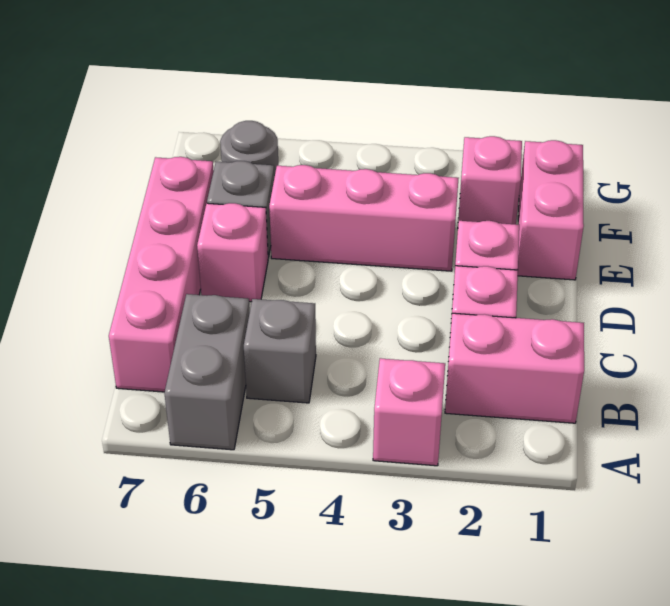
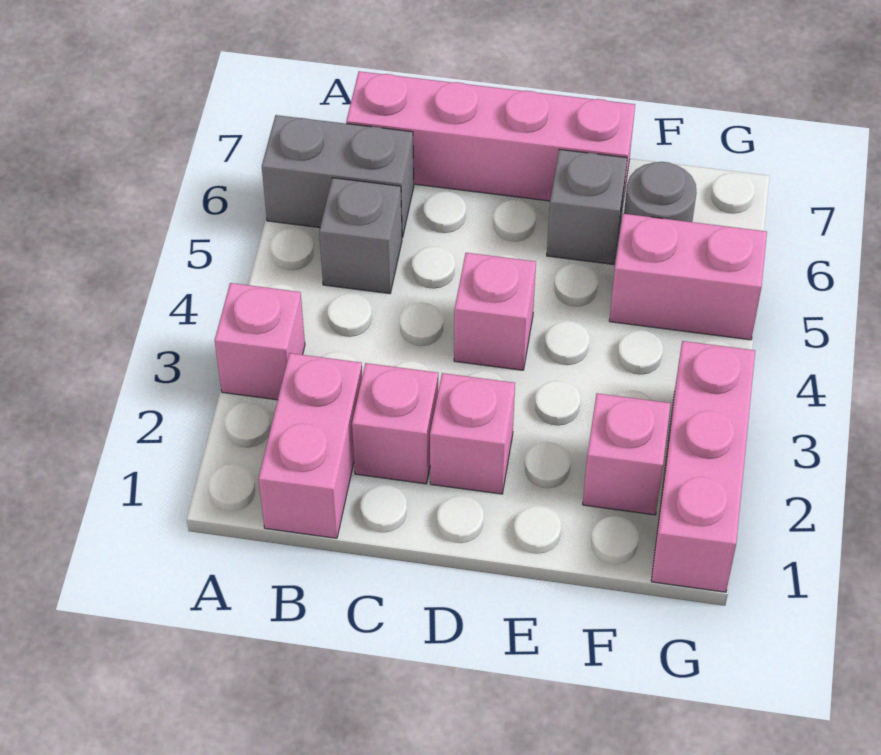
pink brick D6 level 1 -> pink brick D4 level 1
pink brick E1:F1 level 1 -> pink brick F5:G5 level 1
pink brick E3:E5 level 1 -> pink brick G1:G3 level 1

